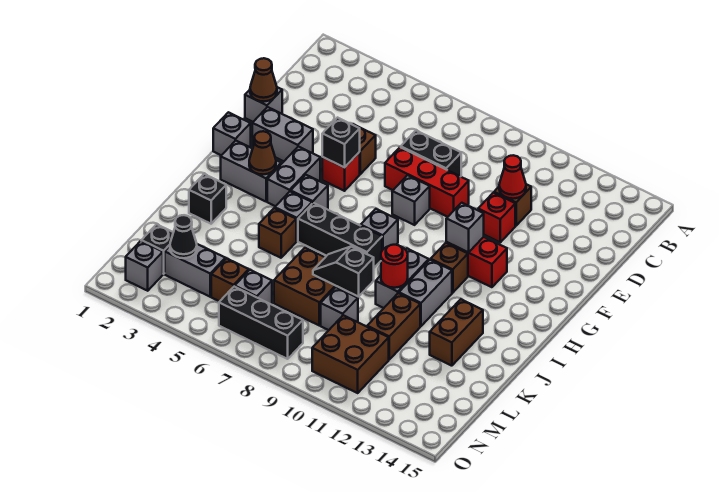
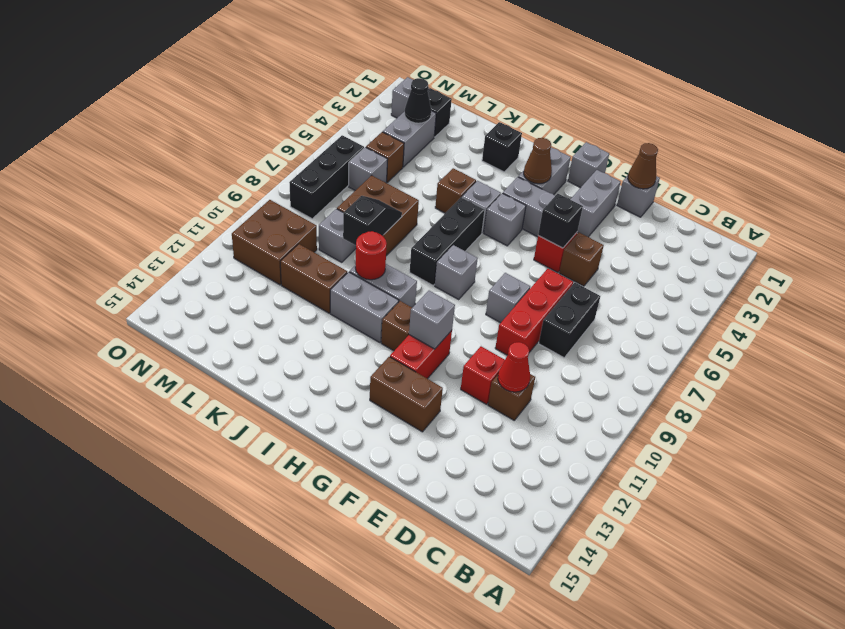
brown brick J13:K13 level 1 -> brown brick F13:G13 level 1

